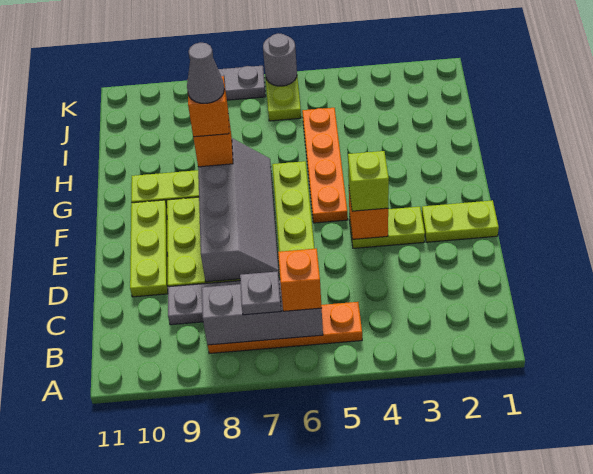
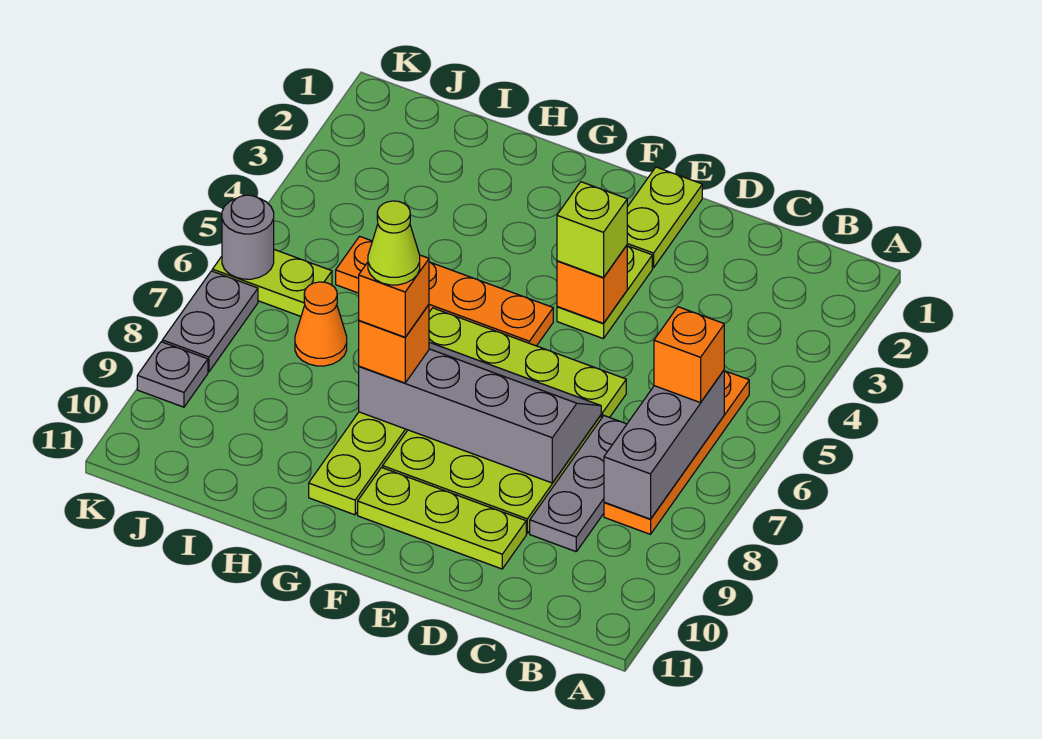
grey plate B7 level 3 -> grey plate K9 level 1
grey cone G8 level 5 -> lime cone G8 level 5
none -> orange cone I7 level 1

